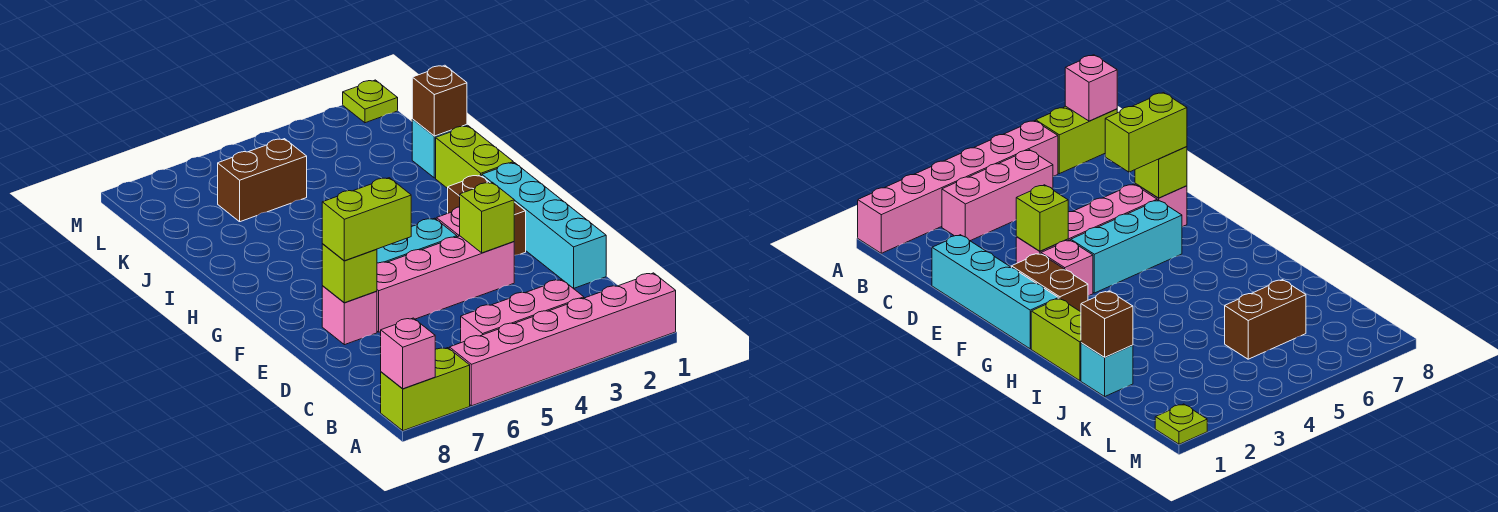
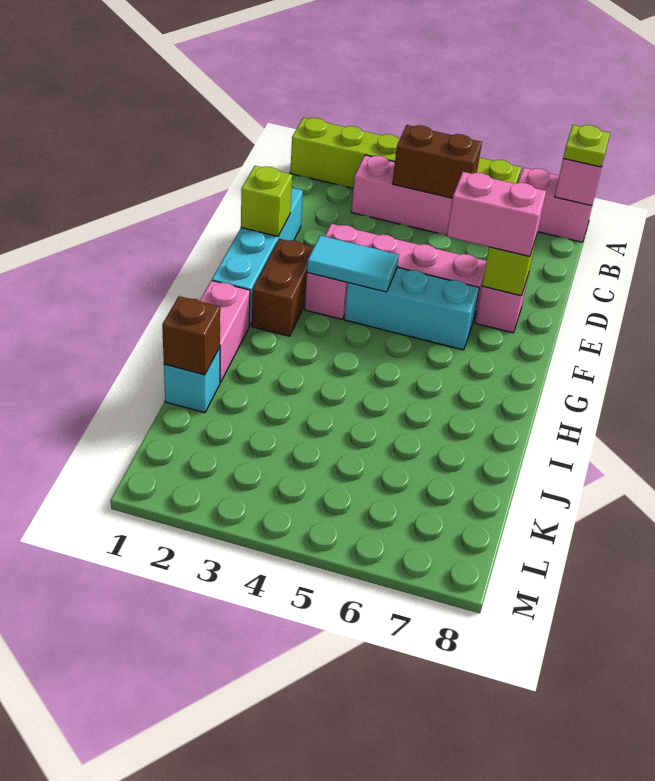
pink brick A1:A6 level 1 -> lime brick A1:A6 level 1
lime brick A7:A8 level 1 -> pink brick A7:A8 level 1
lime brick E3 level 2 -> lime brick E1 level 2
lime brick E6:E7 level 3 -> pink brick E6:E7 level 3
none -> cyan tile F3:F4 level 2
lime brick H1:I1 level 1 -> pink brick H1:I1 level 1
brown brick K5:K6 level 1 -> brown brick B4:B5 level 2
lime plate M1 level 1 -> lime plate A8 level 3

